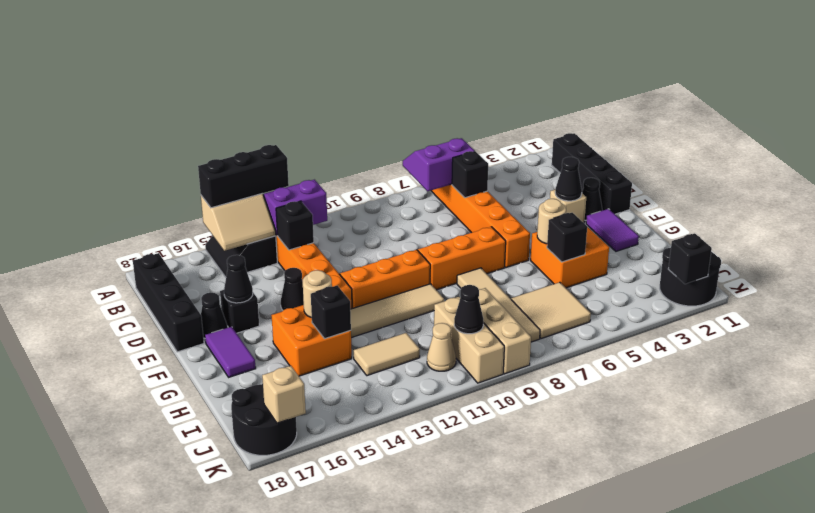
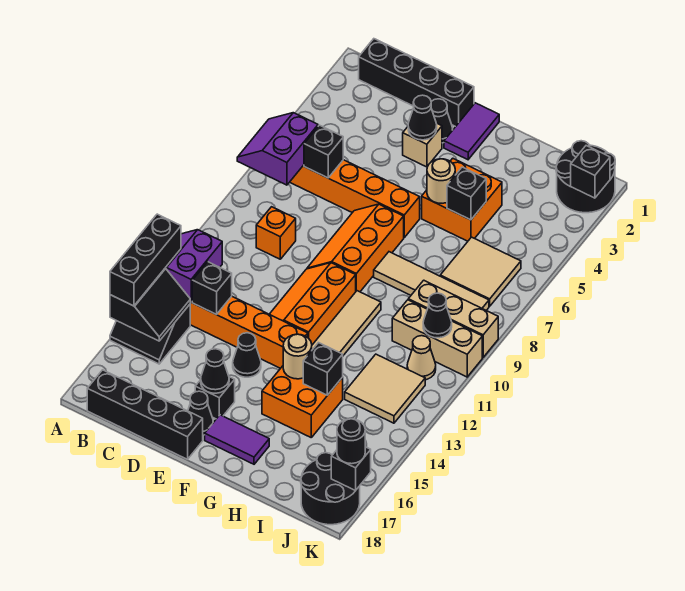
tan slope A14:B15 level 2 top A -> black slope A14:B15 level 2 top A
none -> orange brick C9 level 1
purple tile F2:G2 level 1 -> purple tile F1:F2 level 1
tan tile I12:I13 level 1 -> tan tile I12:J13 level 1
tan brick K17 level 2 -> black brick K17 level 2
none -> black round brick K17 level 3

